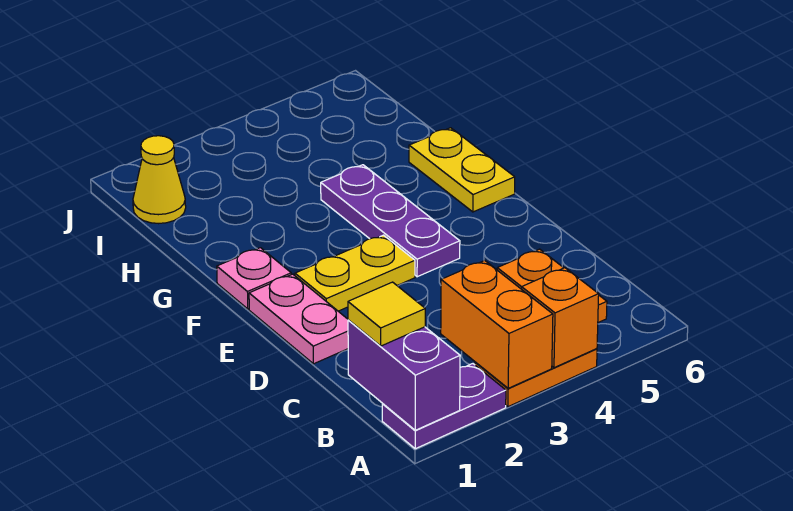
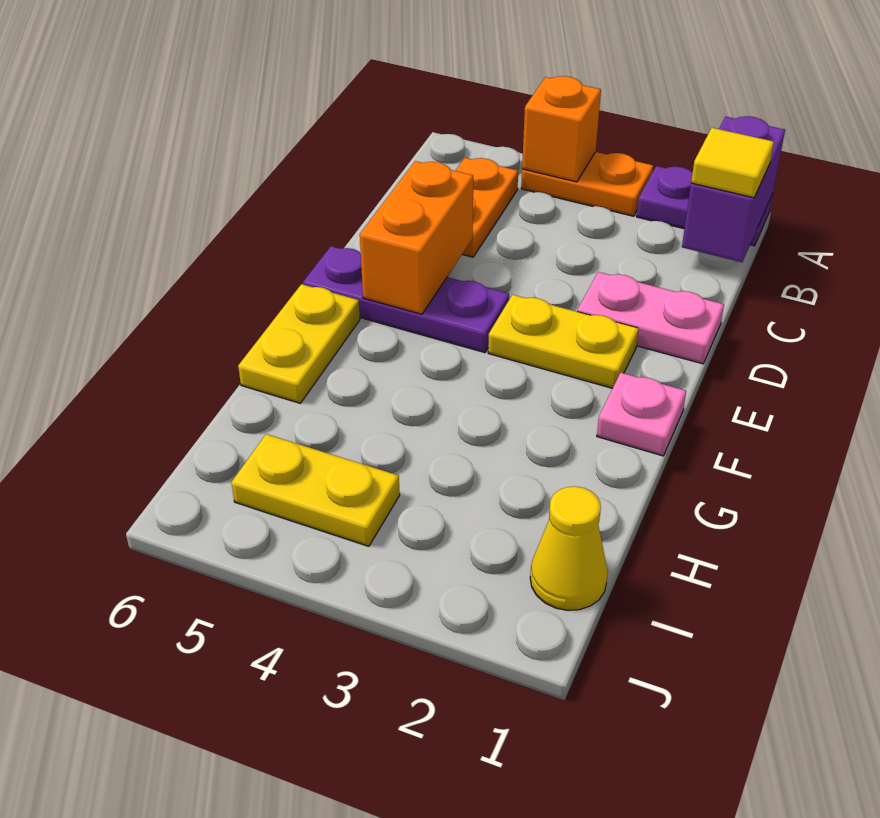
orange brick A3:B3 level 2 -> orange brick D5:E5 level 2
pink plate D1:E1 level 1 -> pink plate D1:D2 level 1
purple plate E4:G4 level 1 -> purple plate E4:E6 level 1
none -> yellow plate I4:I5 level 1

